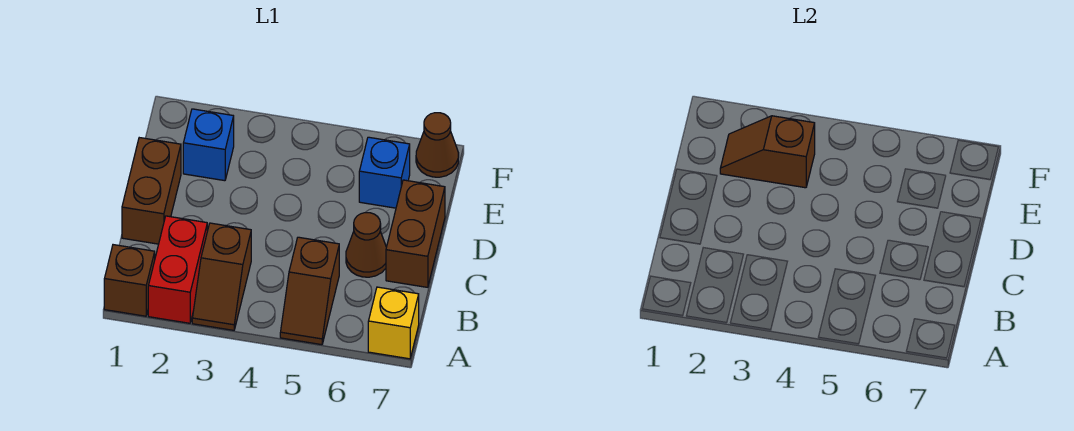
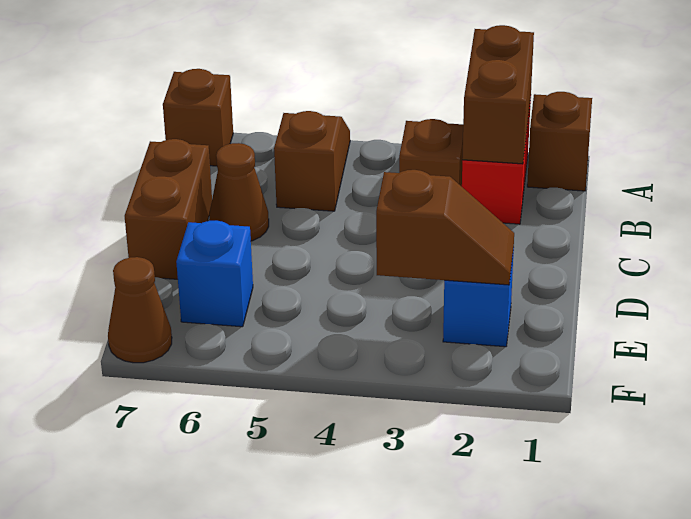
yellow brick A7 level 1 -> brown brick A7 level 1
brown brick C1:D1 level 1 -> brown brick A2:B2 level 2

